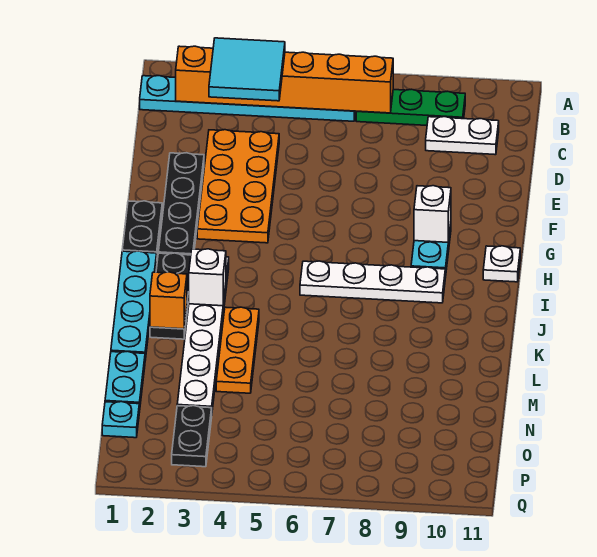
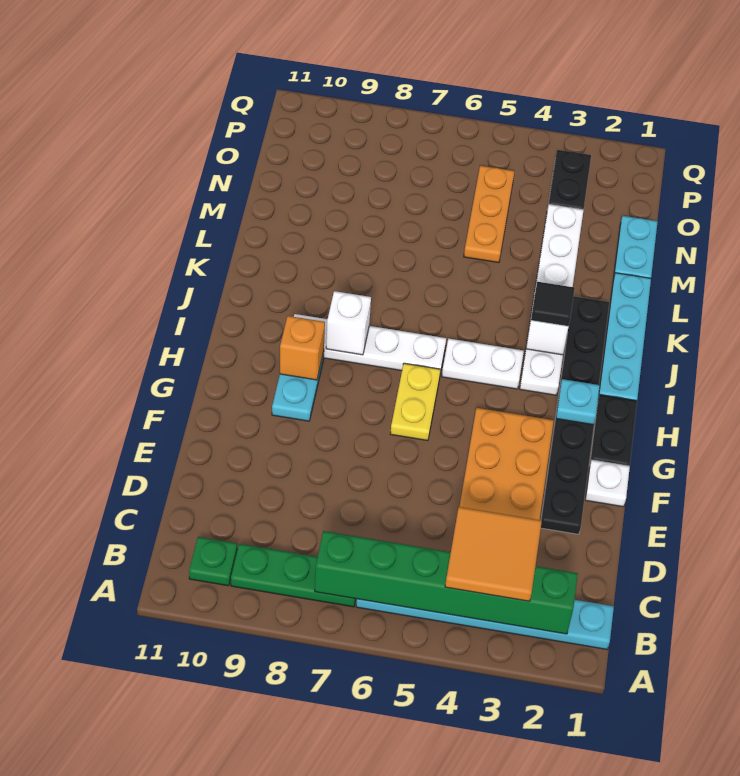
orange brick B2:B7 level 2 -> green brick B2:B7 level 2
cyan tile B3:C4 level 3 -> orange tile B3:C4 level 3
none -> green plate B10 level 1
white plate C9:C10 level 1 -> white plate I4:I5 level 1
none -> yellow plate G6:H6 level 1
white brick G9 level 2 -> white brick I8 level 2
white plate H11 level 1 -> white plate F1 level 1
none -> black tile J3 level 3
orange brick K2 level 2 -> orange brick H9 level 2
orange plate K4:M4 level 1 -> orange plate M5:O5 level 1
cyan plate O1 level 1 -> cyan plate H2 level 2

